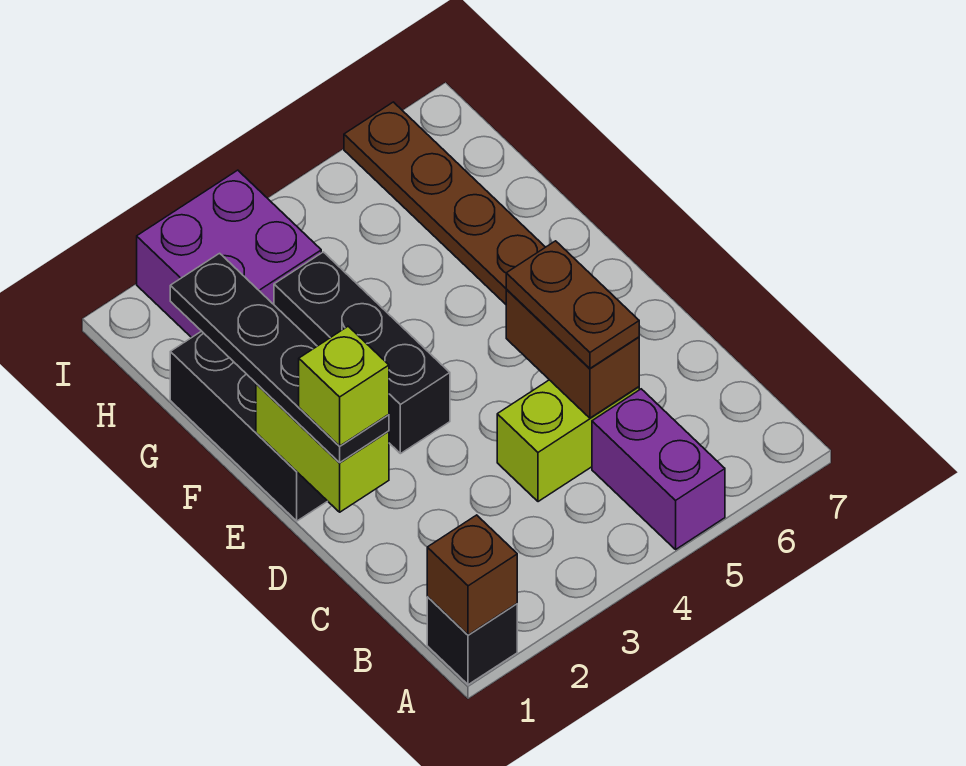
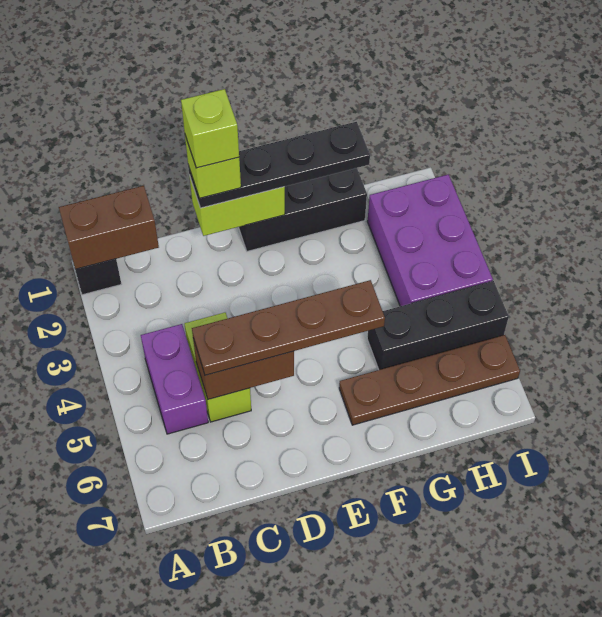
brown brick A1 level 2 -> brown brick A1:B1 level 2
purple brick A5:B5 level 1 -> purple brick B4:B5 level 1
brown plate C5:D5 level 3 -> brown plate C5:F5 level 3
none -> lime brick D1 level 5
black brick E3:G3 level 1 -> black brick G5:I5 level 1
purple brick H2:I3 level 1 -> purple brick H2:I4 level 1

